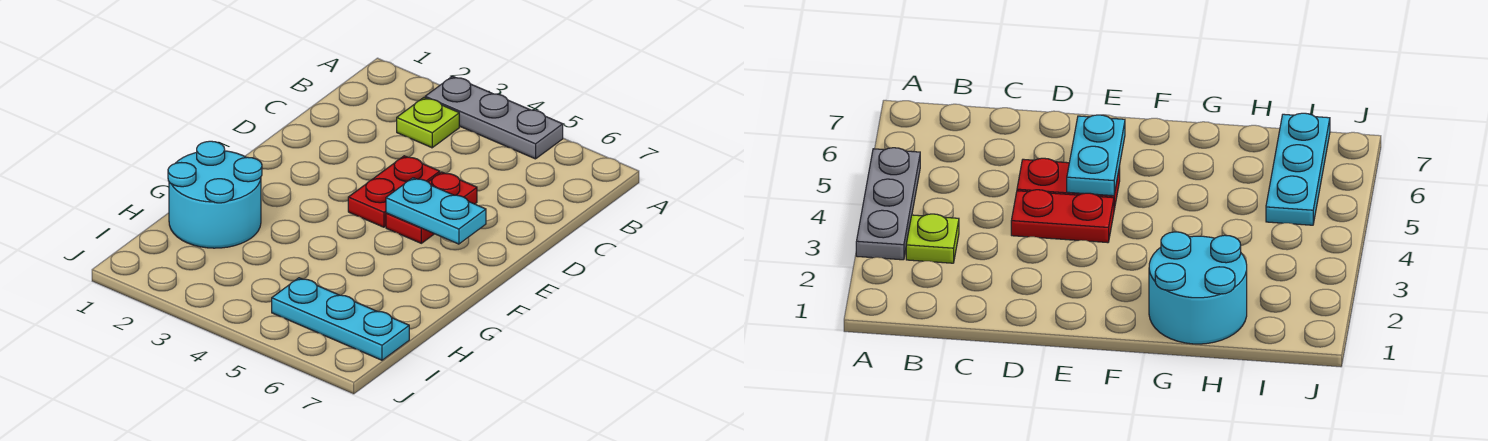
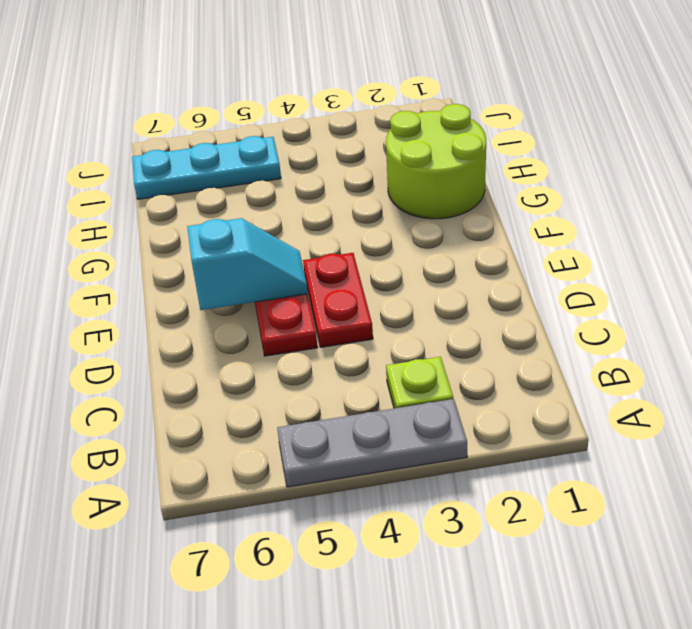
cyan plate E5:E6 level 2 -> cyan slope E5:E6 level 2 top 6
cyan round brick G1:H2 level 1 -> lime round brick G1:H2 level 1

